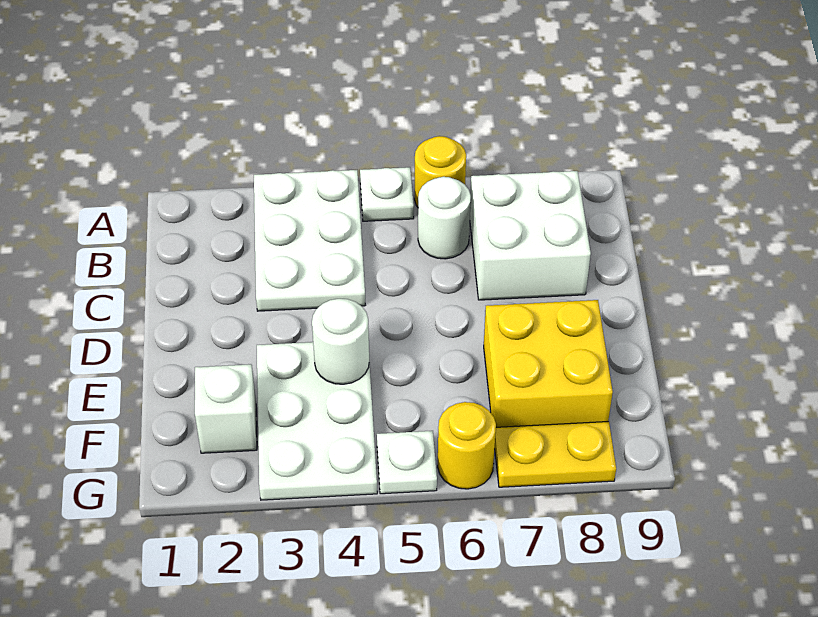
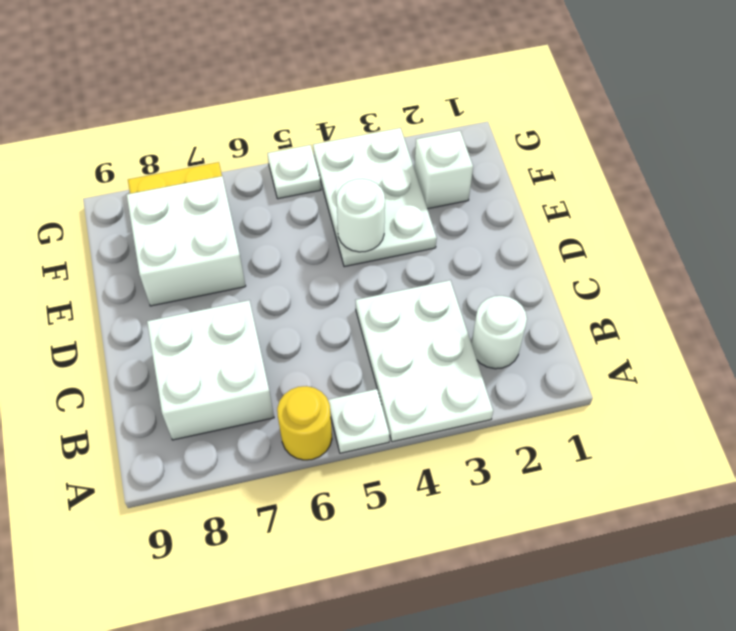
white round brick B6 level 1 -> white round brick B2 level 1
yellow brick E7:F8 level 1 -> white brick E7:F8 level 1
yellow round brick G6 level 1 -> none

